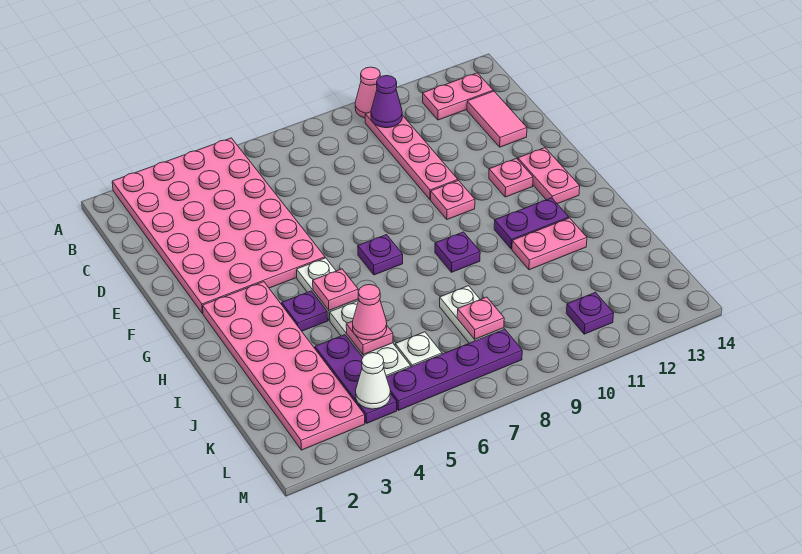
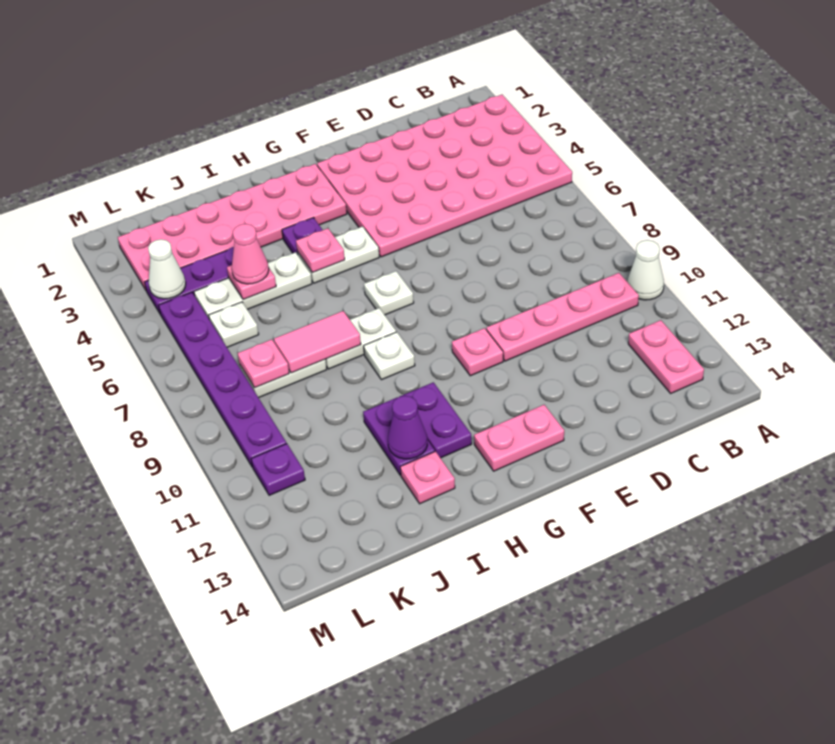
pink cone A10 level 1 -> white cone A10 level 1
purple cone B10 level 2 -> purple cone I12 level 2
pink tile C13:D13 level 1 -> pink tile I8:J8 level 2
pink plate F12 level 1 -> pink plate I13 level 1
purple plate G7 level 1 -> white plate G7 level 1
none -> white plate H8:I8 level 1
purple plate H9 level 1 -> white plate H9 level 1
pink plate I11:I12 level 1 -> purple plate I11:I12 level 1
purple plate L5:L8 level 1 -> purple plate L5:L10 level 1

